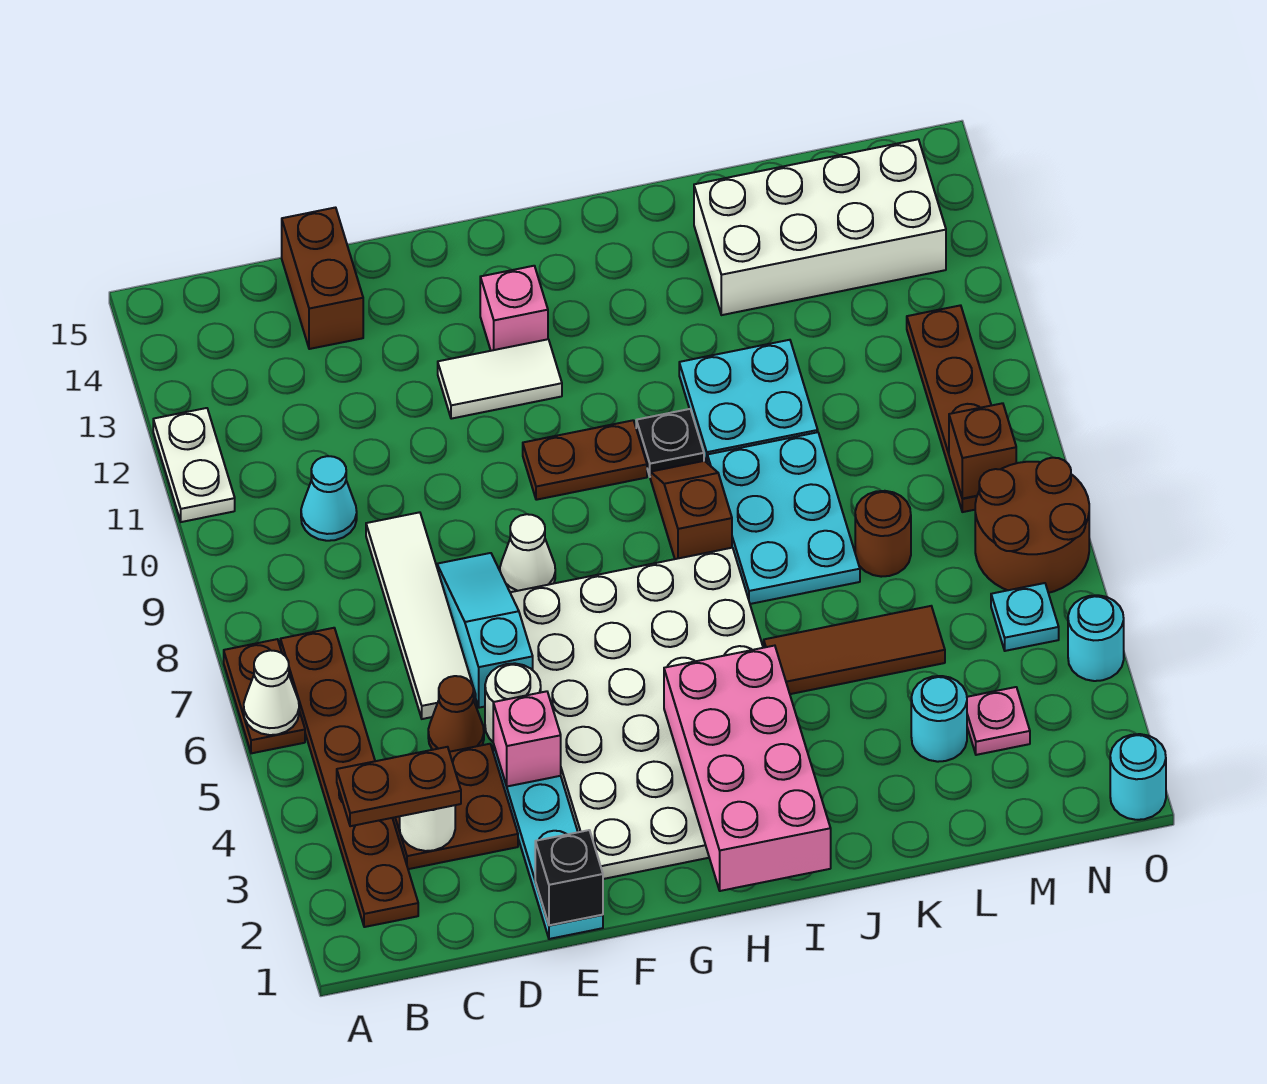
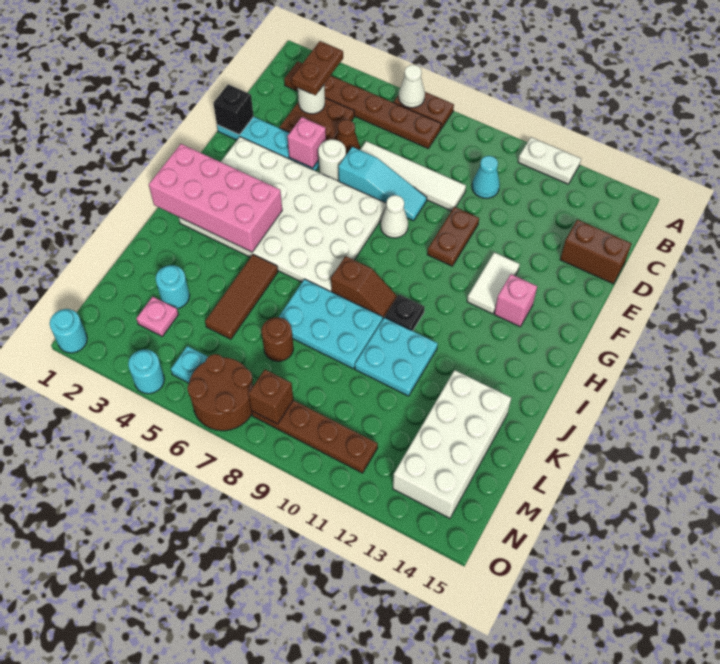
brown plate G10:H10 level 1 -> brown plate E10:F10 level 1

